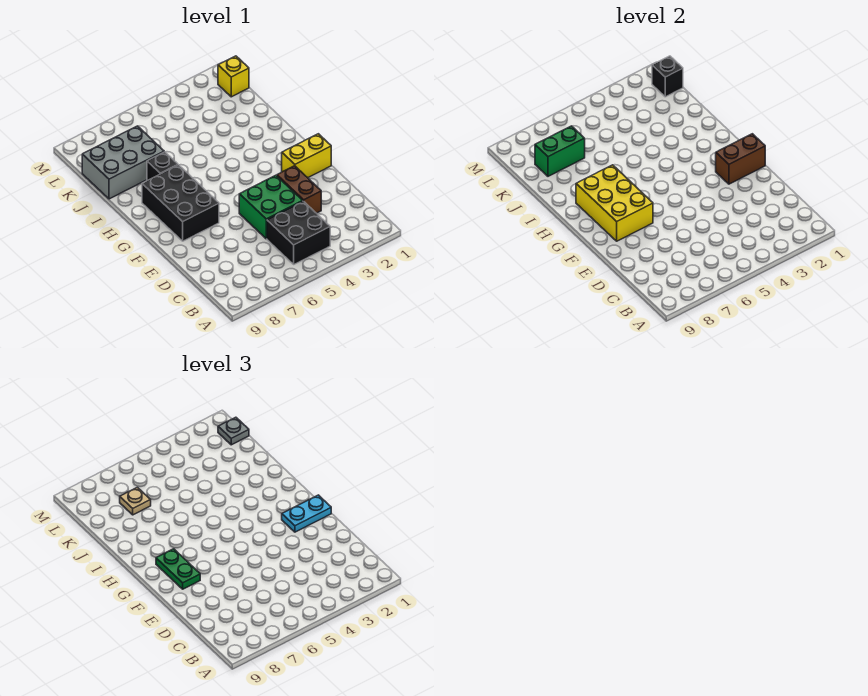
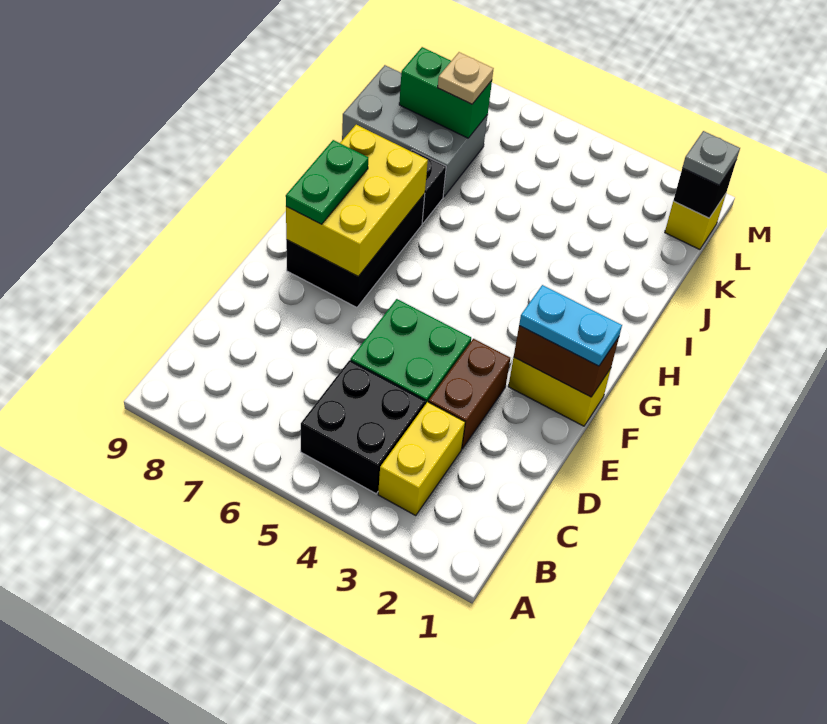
none -> yellow brick B3:C3 level 1

